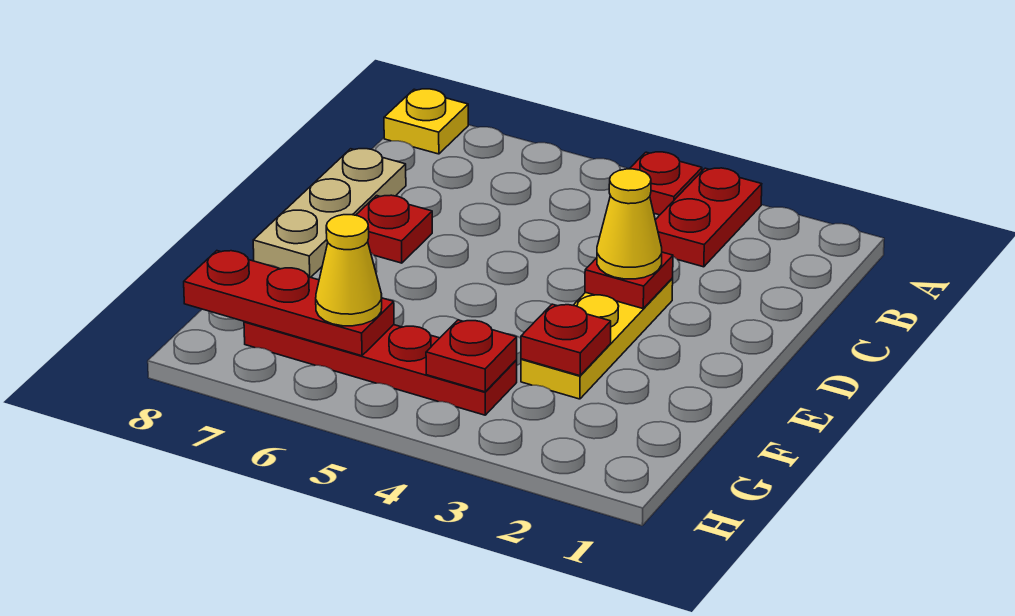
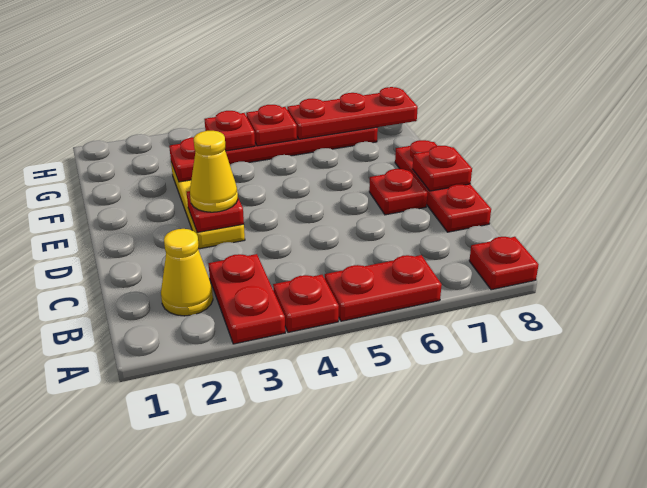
none -> red plate A5:A6 level 1
yellow plate A8 level 1 -> red plate A8 level 1
tan plate C8:E8 level 1 -> red plate C8:E8 level 1
none -> red plate D8 level 2
none -> red plate G5 level 2
yellow cone G6 level 3 -> yellow cone B2 level 1

